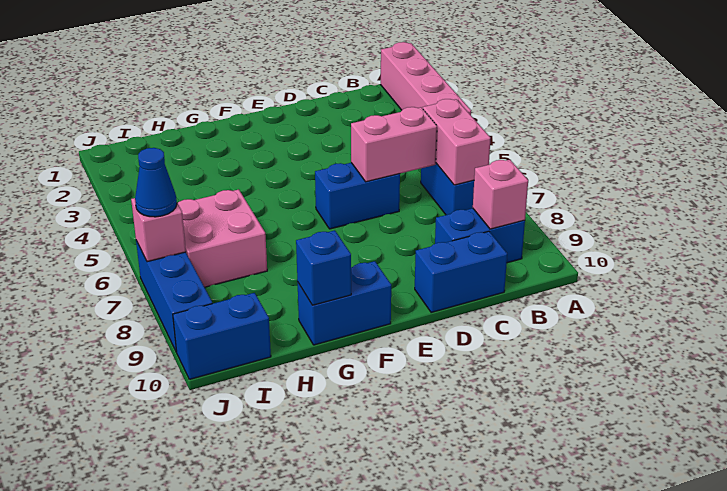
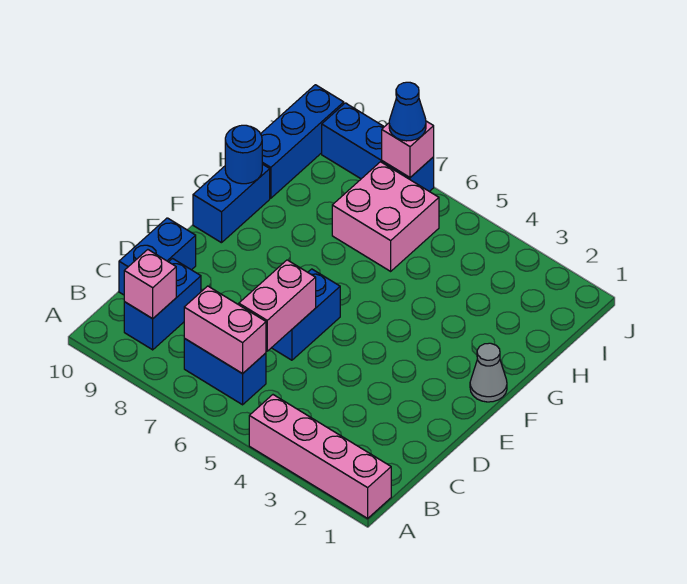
none -> grey cone F1 level 1
blue brick G10 level 2 -> blue round brick G10 level 2
blue brick I10:J10 level 1 -> blue brick H10:J10 level 1

